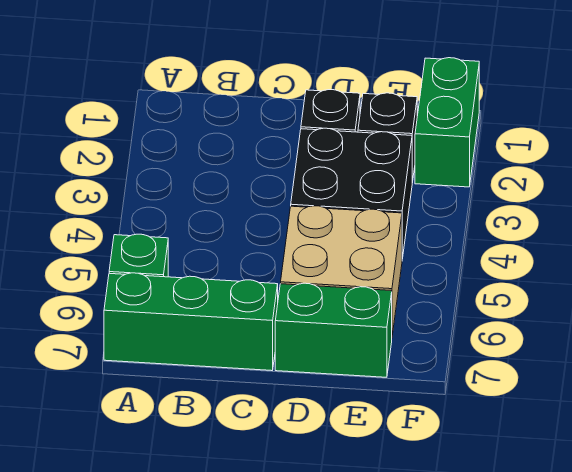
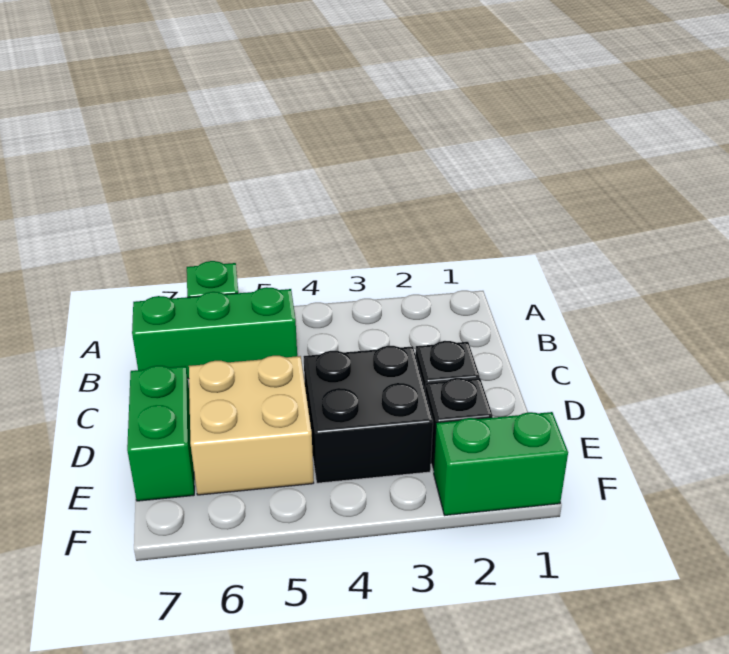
green brick A7:C7 level 1 -> green brick B5:B7 level 1

